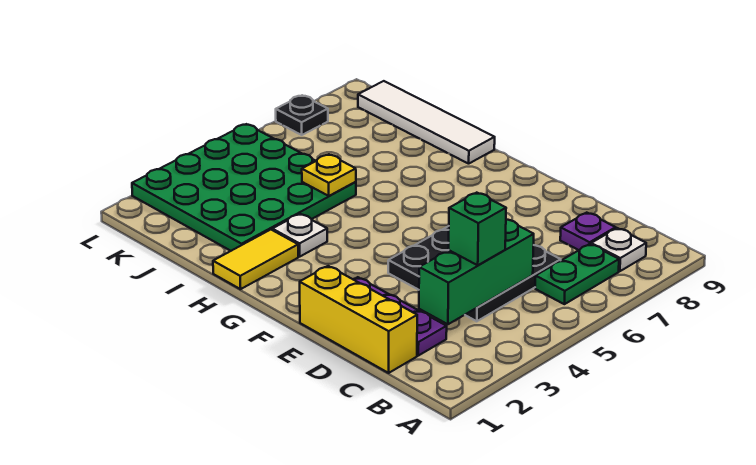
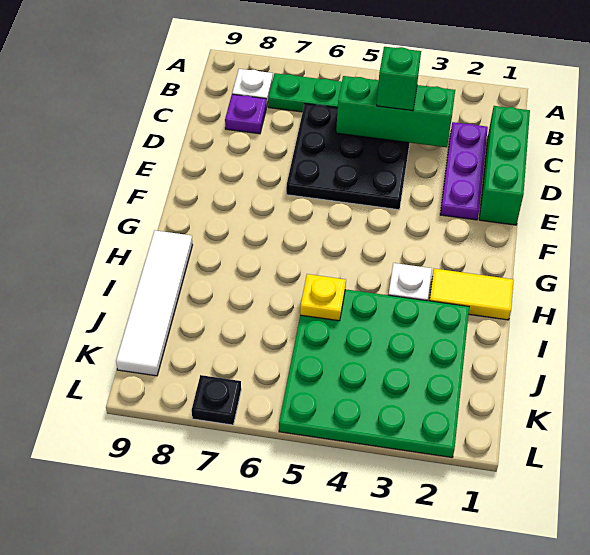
yellow brick C1:E1 level 1 -> green brick C1:E1 level 1

